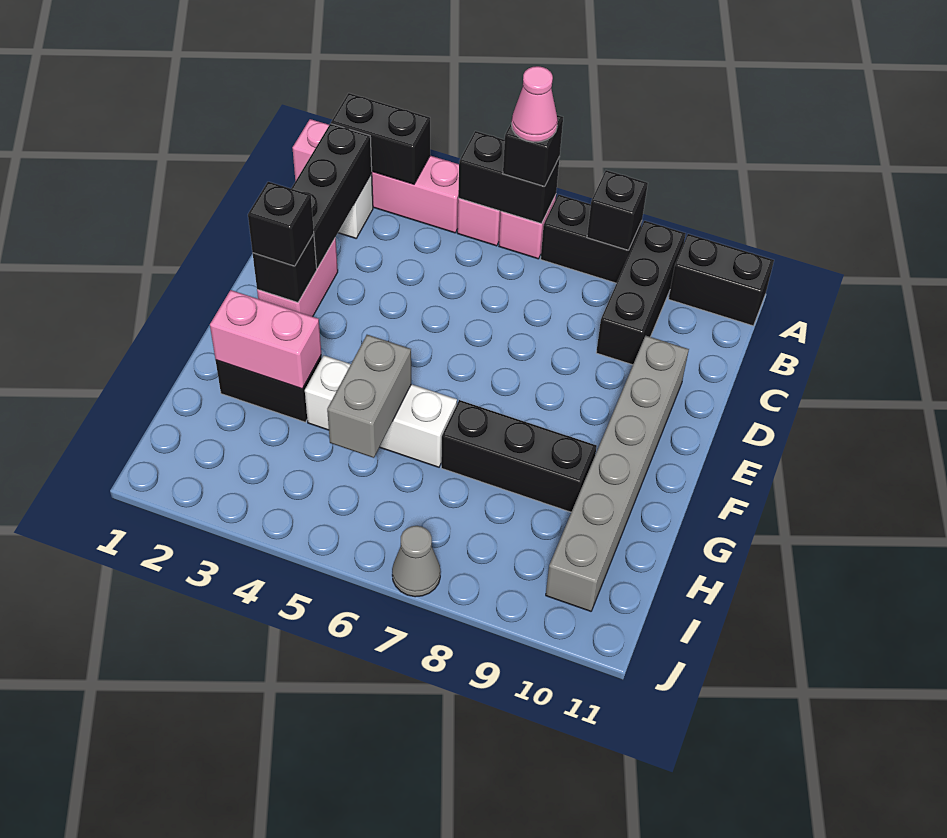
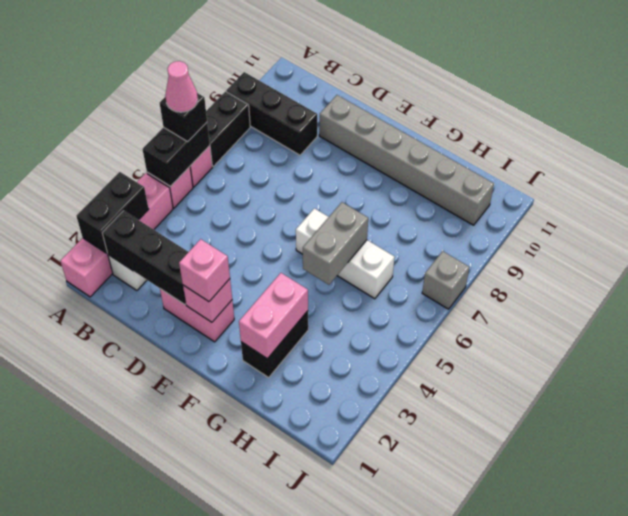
black brick A8 level 2 -> none
black brick A10:A11 level 1 -> none
black brick E2 level 2 -> pink brick E2 level 2
black brick E2 level 3 -> pink brick E2 level 3
white brick G4:G6 level 1 -> white brick F6:H6 level 1
grey brick G5:H5 level 2 -> grey brick G5:G6 level 2
black brick G7:G9 level 1 -> none
grey cone J7 level 1 -> grey brick J7 level 1

